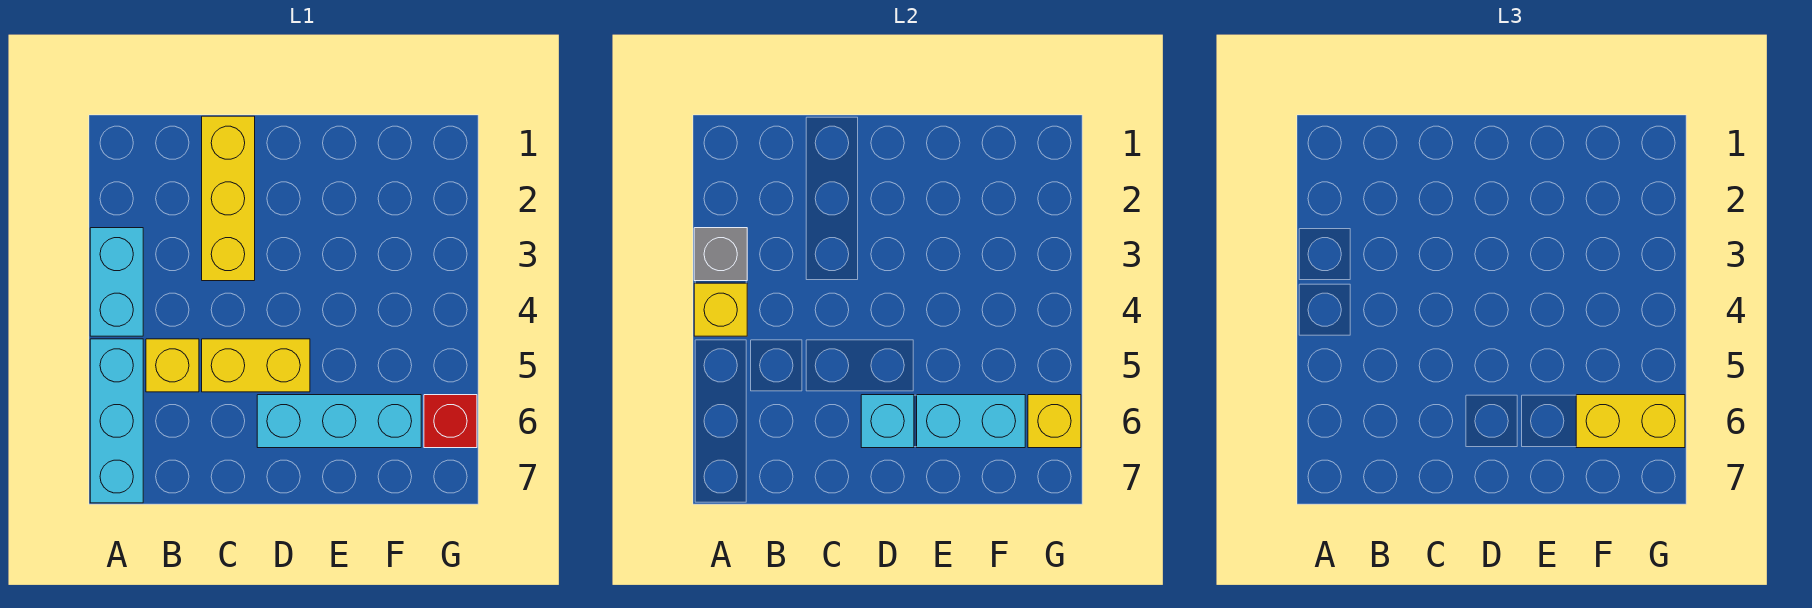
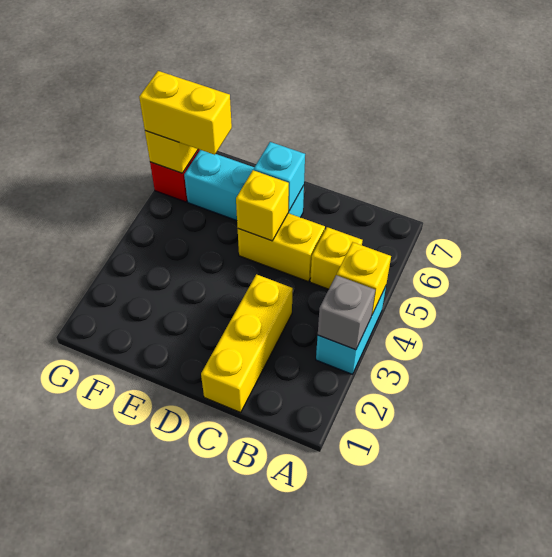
cyan brick A5:A7 level 1 -> none
none -> yellow brick D5 level 2
cyan brick E6:F6 level 2 -> none

